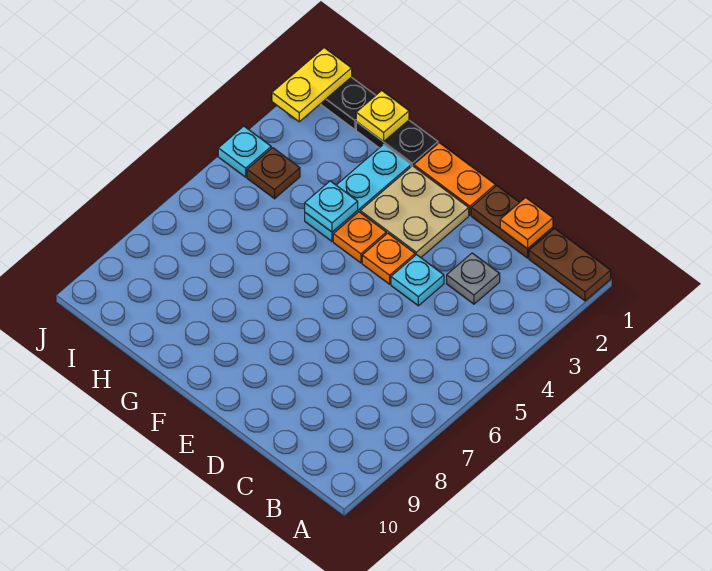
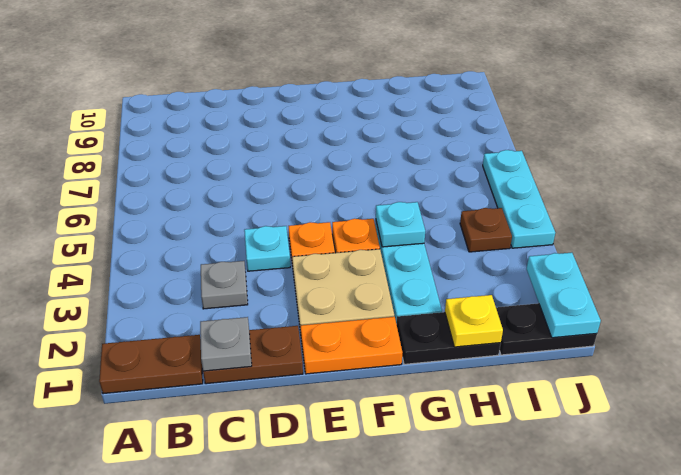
orange plate C1 level 2 -> grey plate C1 level 2
yellow plate J1:J2 level 2 -> cyan plate J1:J2 level 2
cyan plate J4 level 1 -> cyan plate J4:J6 level 1

